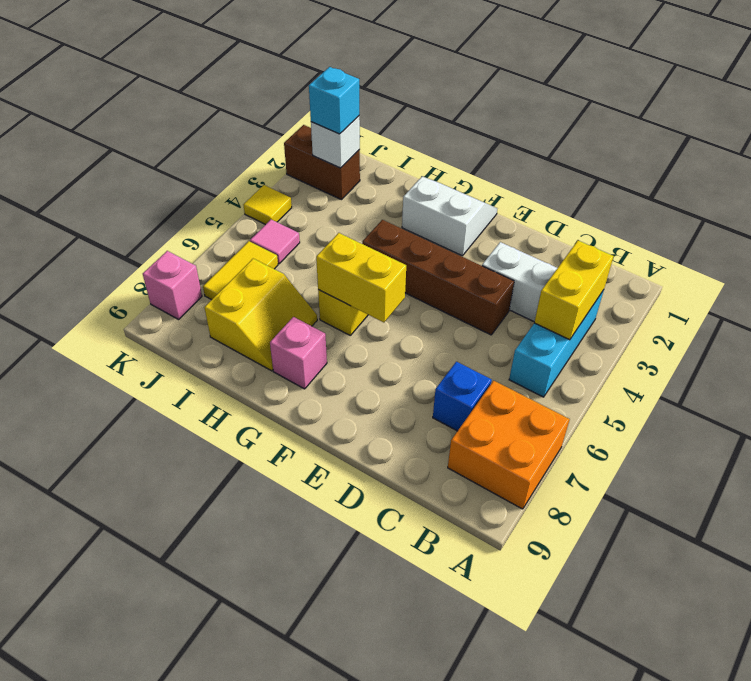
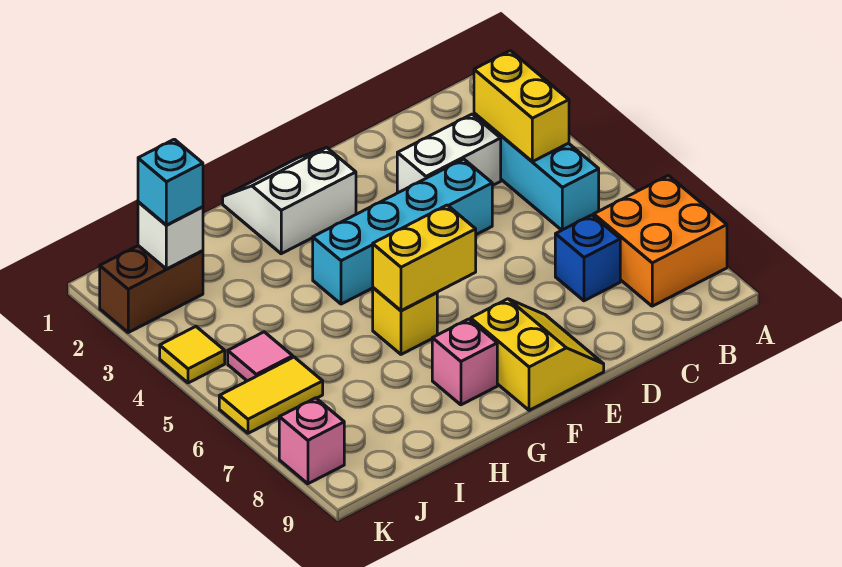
brown brick D4:G4 level 1 -> cyan brick D4:G4 level 1
yellow slope H7:I8 level 1 top I -> yellow slope E8:F9 level 1 top F
yellow tile J6:J7 level 1 -> yellow tile J6:K6 level 1

